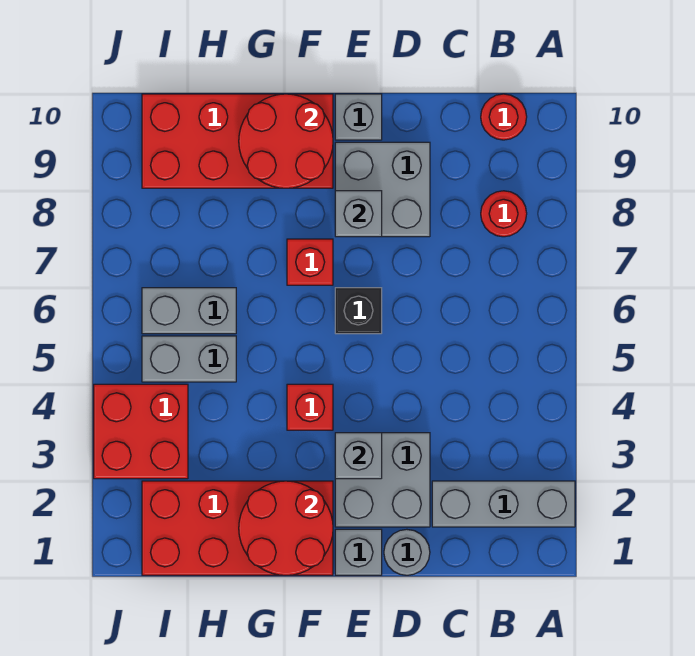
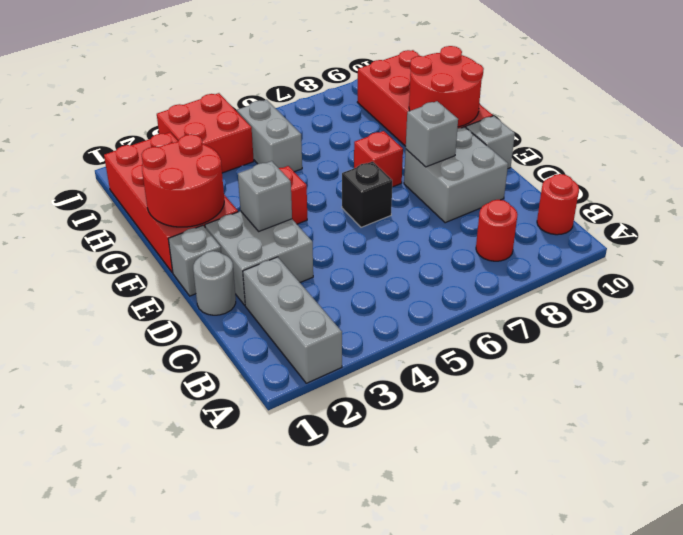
grey brick H6:I6 level 1 -> none

